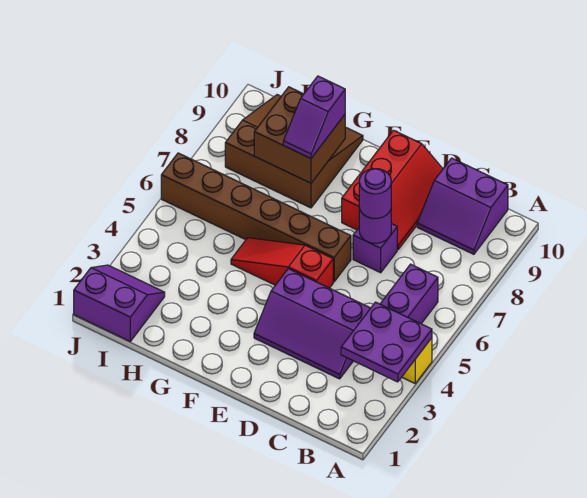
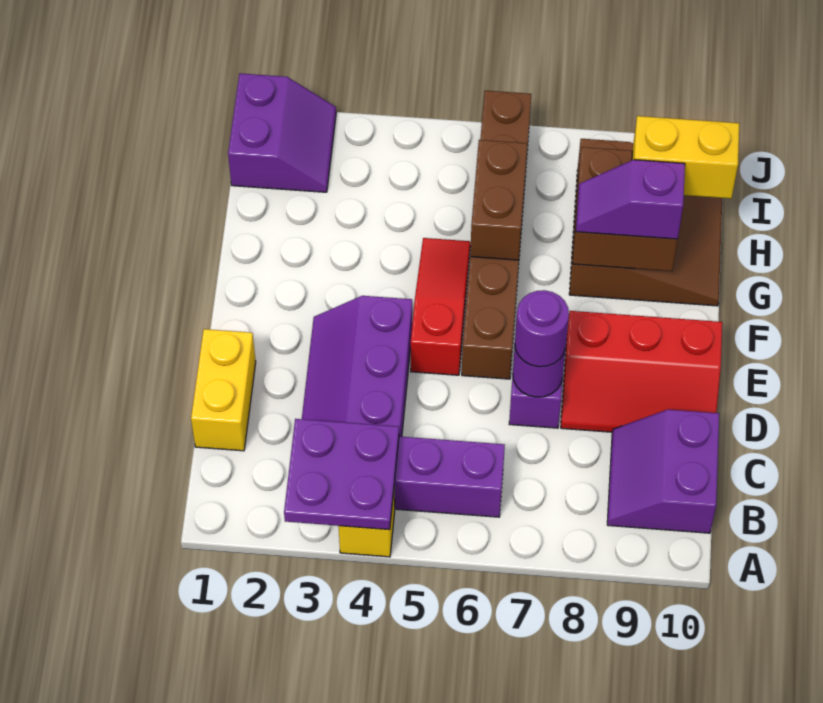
none -> yellow brick C1:D1 level 1
none -> brown brick G6:H6 level 2
none -> yellow brick H9:H10 level 3

